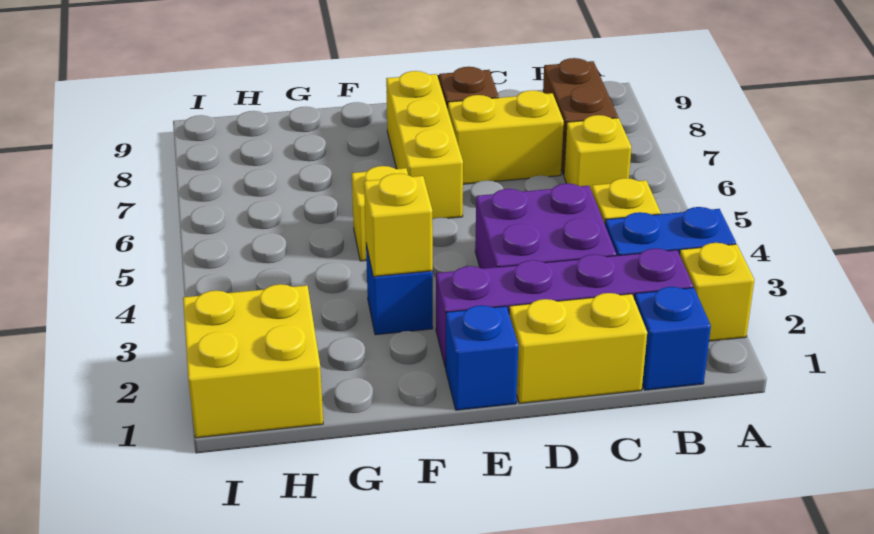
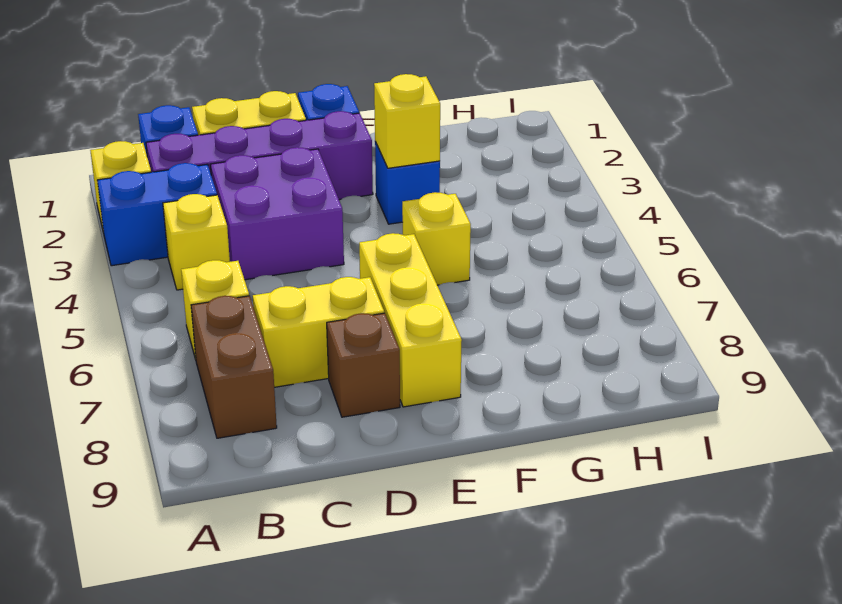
yellow brick H1:I2 level 1 -> none

